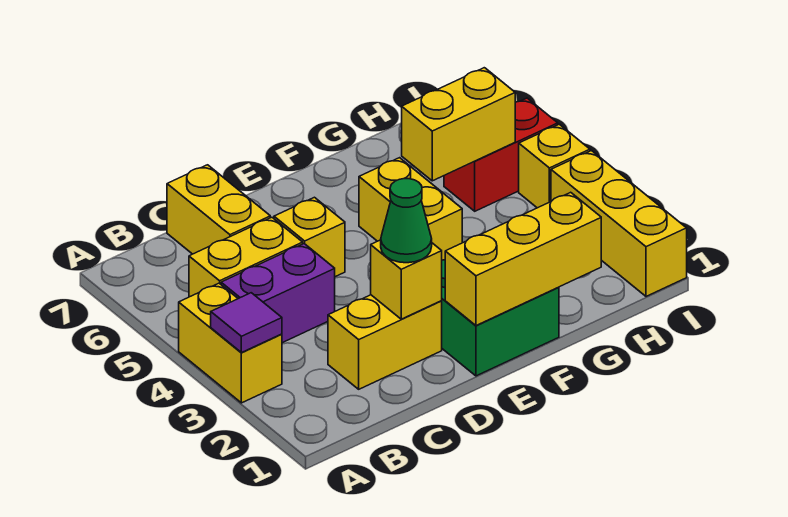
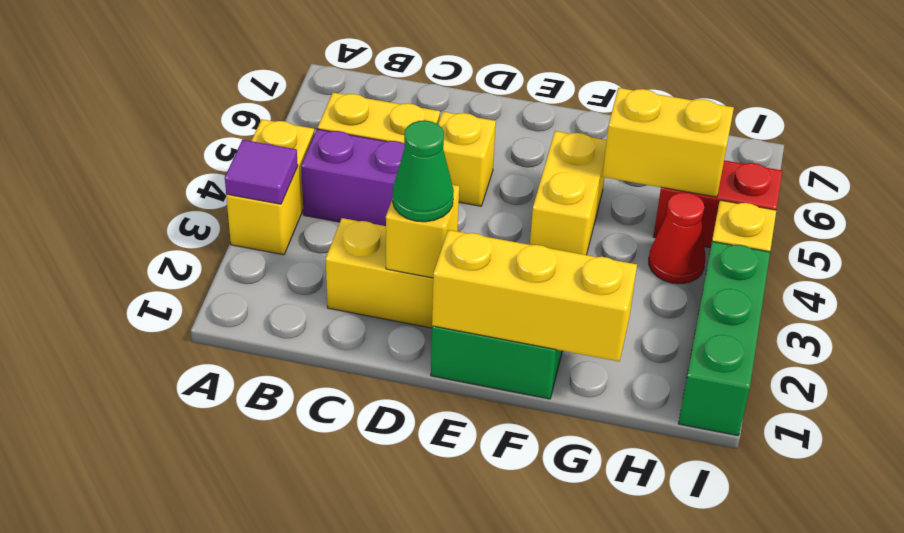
yellow brick C6:C7 level 1 -> none
none -> red cone H4 level 1
yellow brick I1:I3 level 1 -> green brick I1:I3 level 1

